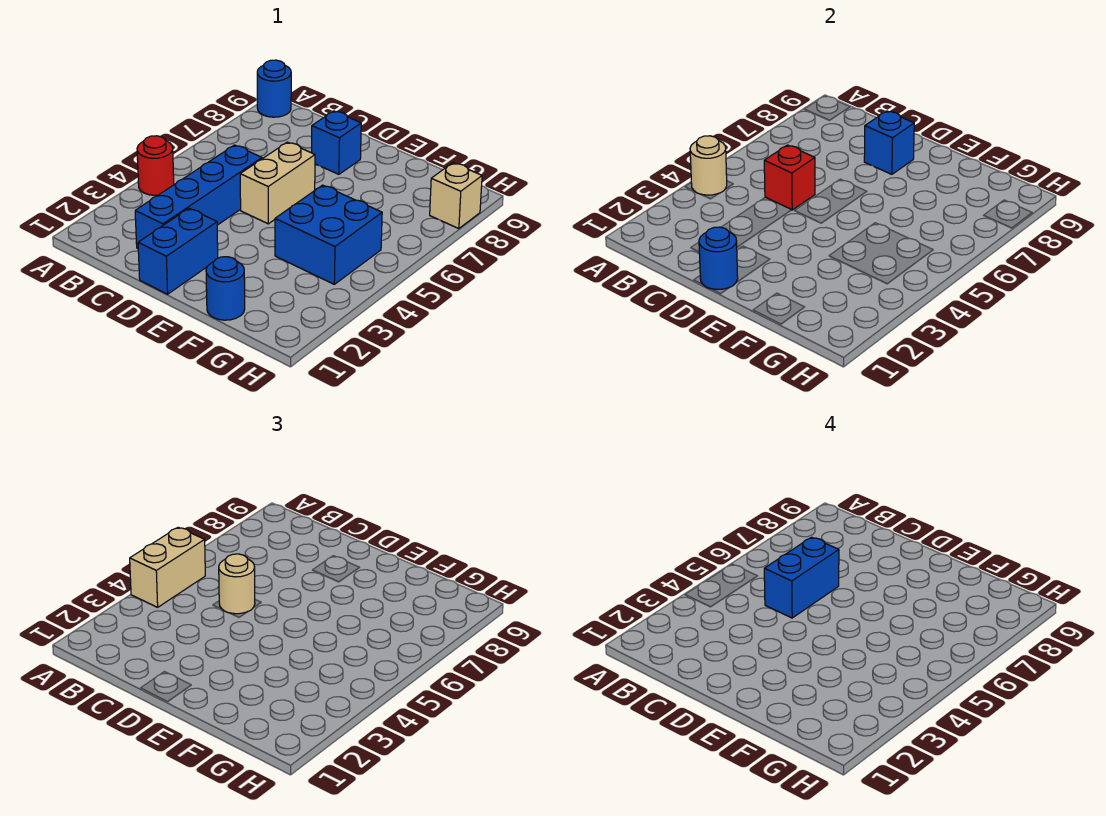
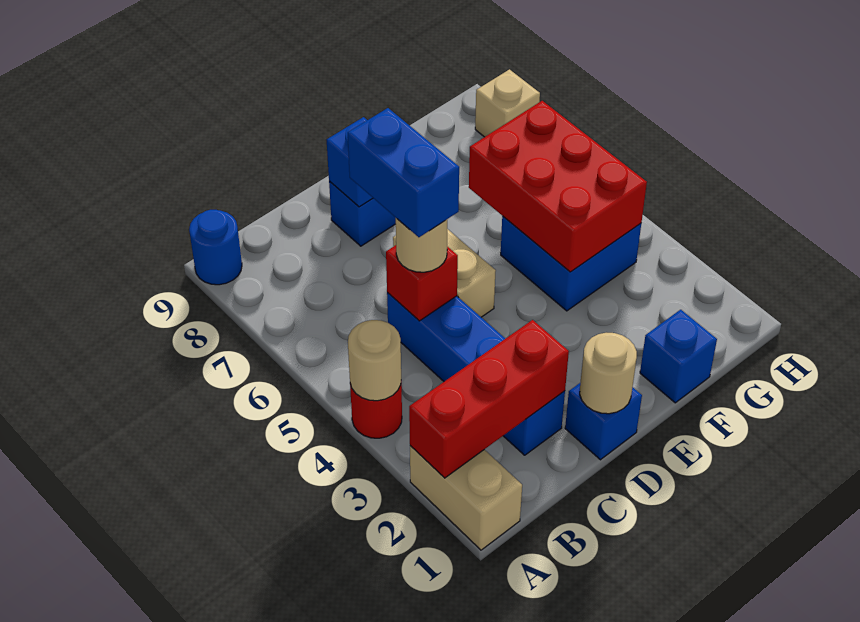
none -> red brick A2:C2 level 2
tan brick A4:A5 level 3 -> tan brick A1:A2 level 1
blue brick D1:D2 level 1 -> blue brick D1 level 1
blue round brick D1 level 2 -> tan round brick D1 level 2
blue round brick F1 level 1 -> blue brick F1 level 1
none -> red brick F4:G6 level 2

